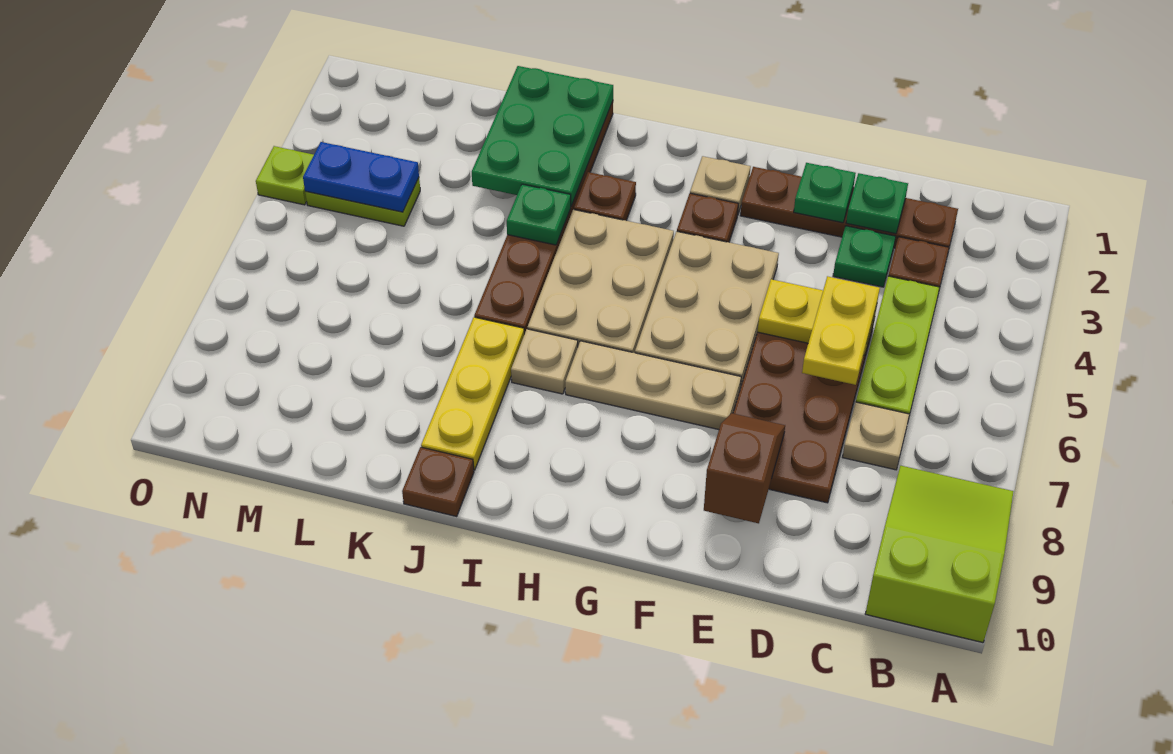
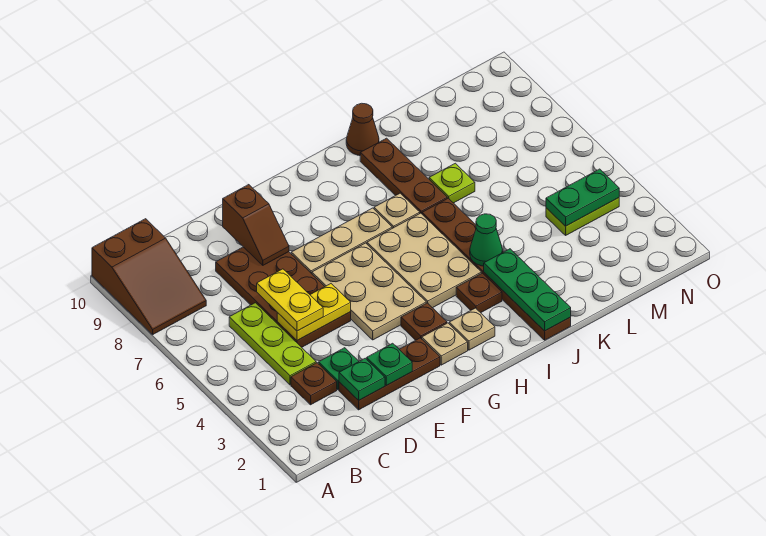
lime slope A8:B10 level 1 top 10 -> brown slope A8:B10 level 1 top 10
brown plate C2:F2 level 1 -> brown plate D2:F2 level 1
tan plate C7 level 1 -> tan plate H2 level 1
green plate J1:K3 level 2 -> green plate J1:J3 level 2
green plate J4 level 2 -> green cone J4 level 2
yellow plate J7:J9 level 1 -> brown plate J7:J9 level 1
brown plate J10 level 1 -> brown cone J10 level 1
blue plate M4:N4 level 2 -> green plate M4:N4 level 2
lime plate O4 level 1 -> lime plate K7 level 1

